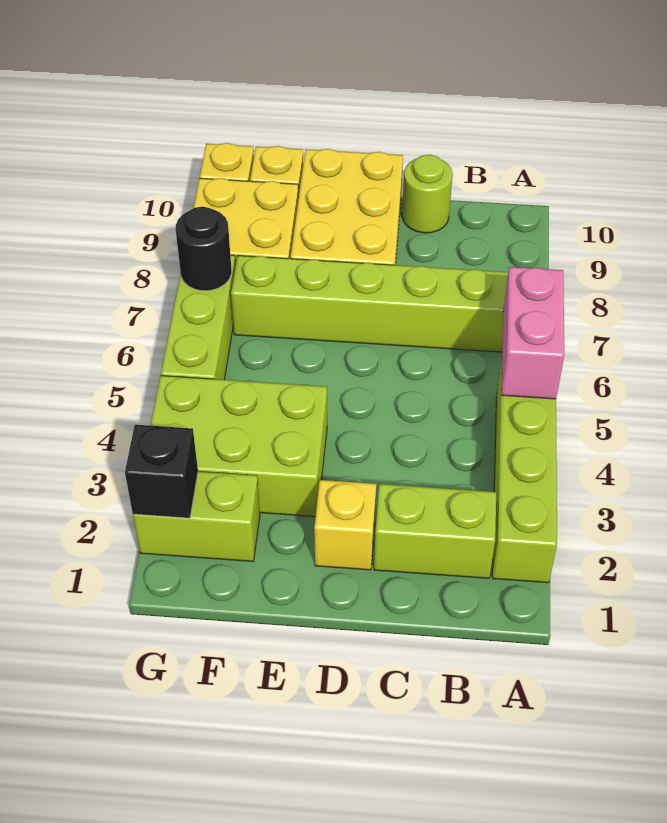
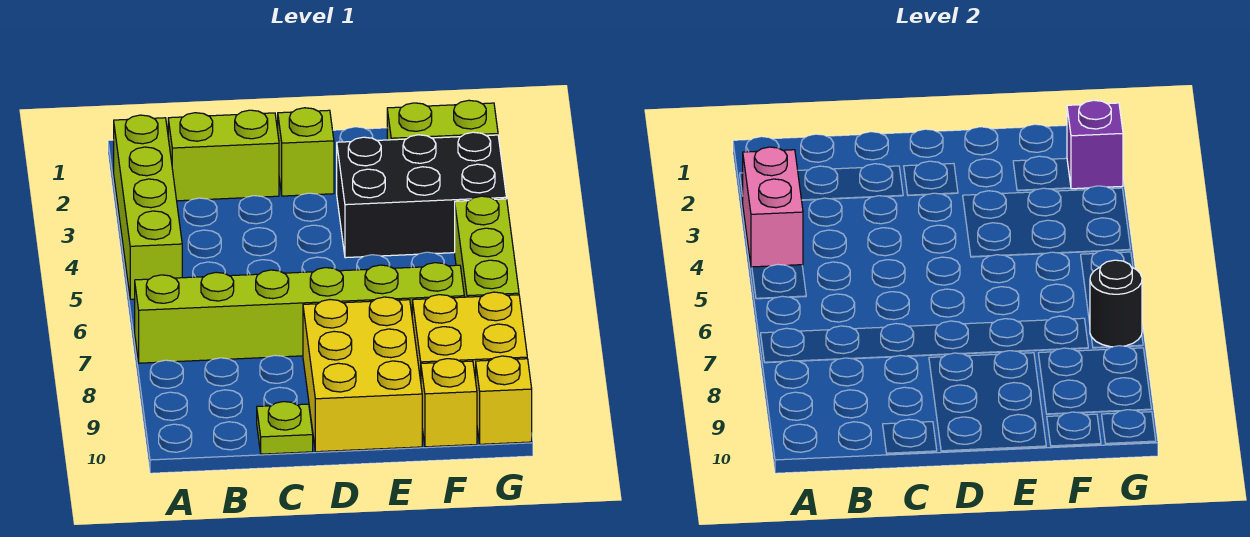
pink brick A5:A6 level 2 -> pink brick A3:A4 level 2
lime round brick C10 level 1 -> lime plate C10 level 1
yellow brick D2 level 1 -> lime brick D2 level 1
lime brick E3:G4 level 1 -> black brick E3:G4 level 1
black brick G2 level 2 -> purple brick G2 level 2

